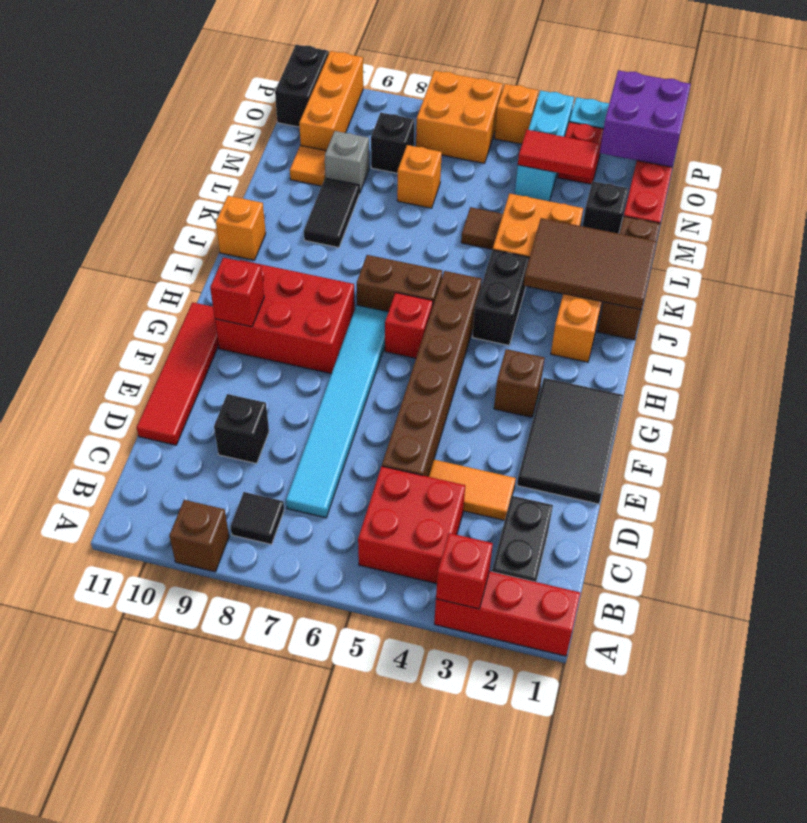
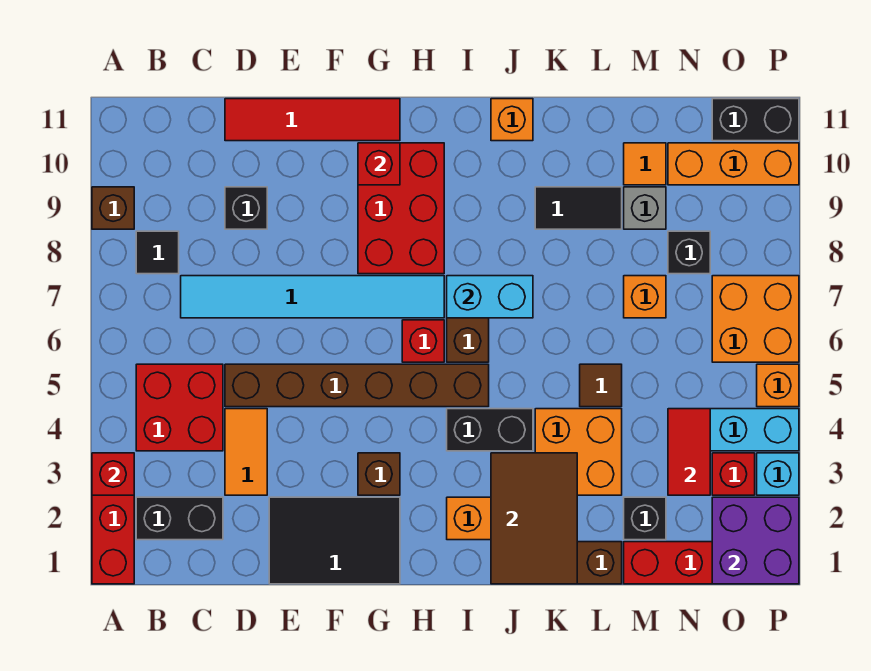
none -> cyan brick I7:J7 level 2

